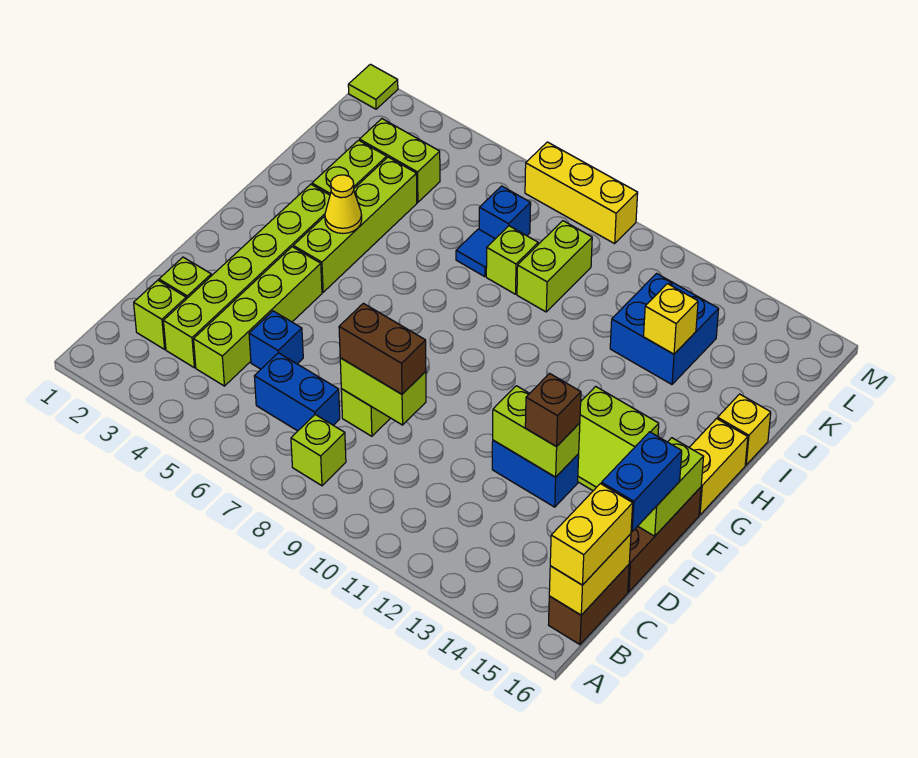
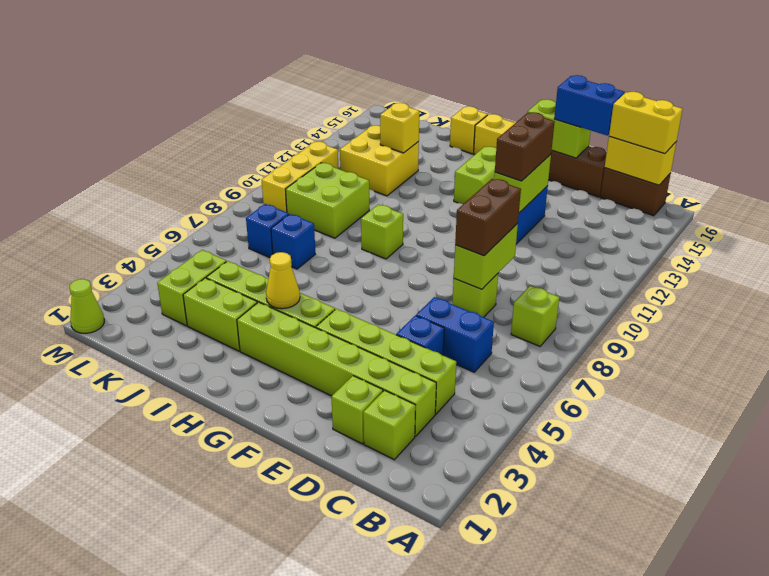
blue brick C6:C7 level 1 -> blue brick C6:D6 level 1
brown brick E13 level 3 -> brown brick E12:E13 level 3
blue tile J7 level 1 -> blue brick J7 level 1
lime brick J8 level 1 -> lime brick H9 level 1
lime brick J9:K9 level 1 -> lime brick J9:K10 level 1
blue brick J12:K13 level 1 -> yellow brick J12:K13 level 1
lime tile M1 level 1 -> lime cone M1 level 1
yellow brick M7:M9 level 1 -> yellow brick L9:L11 level 1

